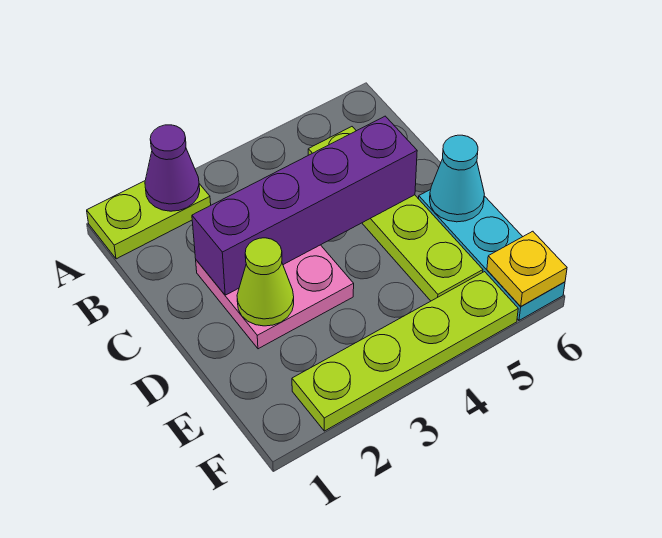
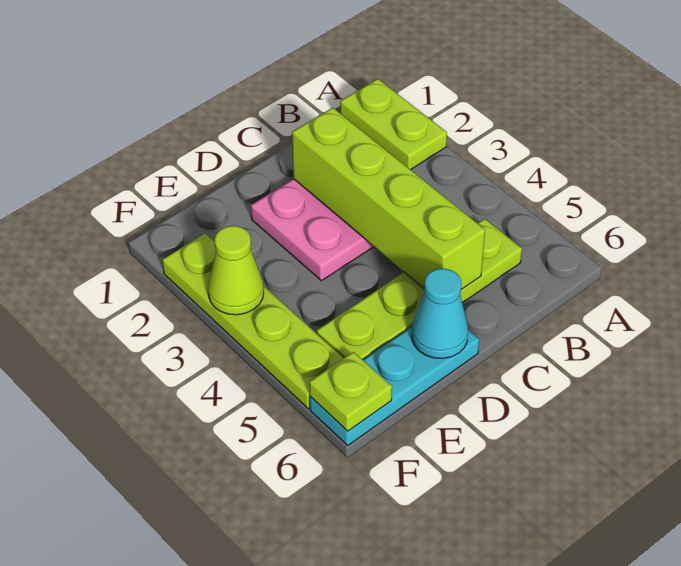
purple cone A2 level 2 -> none
purple brick C2:C5 level 2 -> lime brick C2:C5 level 2
lime cone D2 level 2 -> lime cone F3 level 2
yellow plate F6 level 2 -> lime plate F6 level 2

